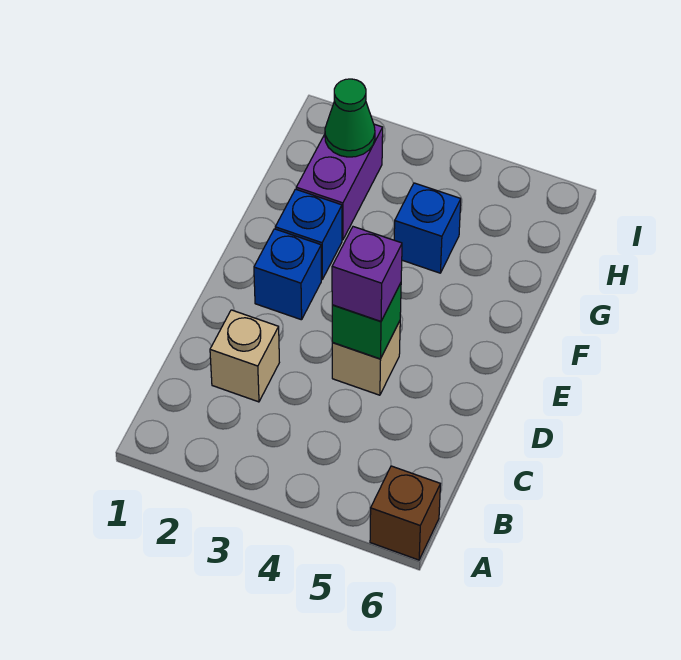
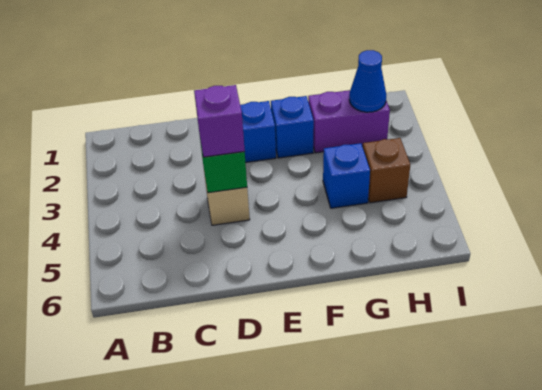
brown brick A6 level 1 -> brown brick H4 level 1
tan brick C2 level 1 -> none
green cone H2 level 2 -> blue cone H2 level 2

